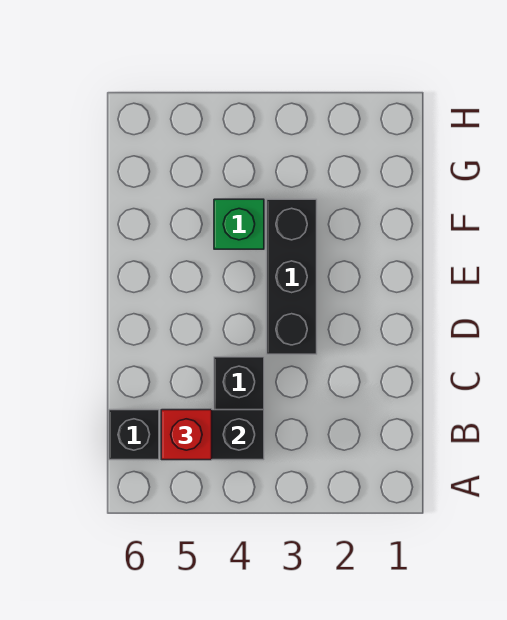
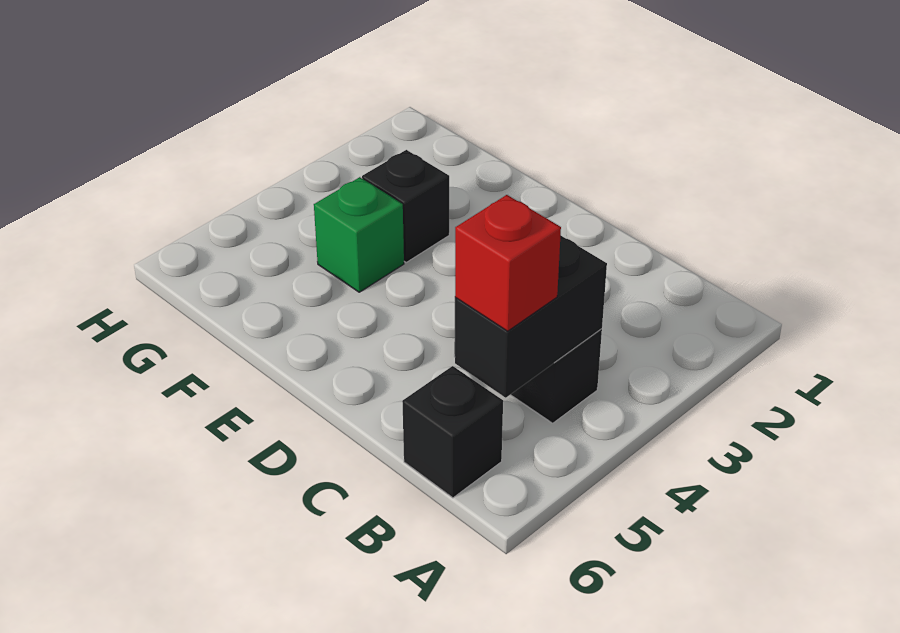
black brick D3:F3 level 1 -> black brick F3 level 1

